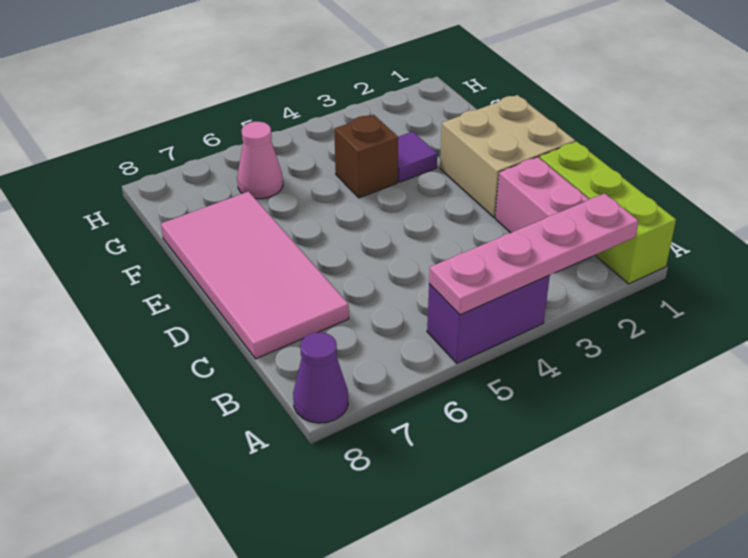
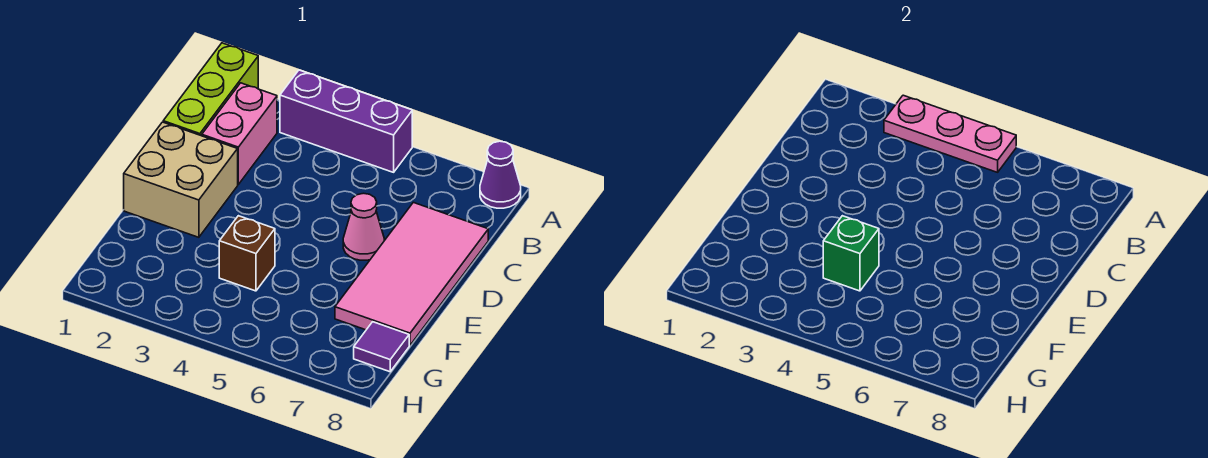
pink plate A2:A5 level 2 -> pink plate A3:A5 level 2
purple brick A4:A5 level 1 -> purple brick A3:A5 level 1
purple tile F3 level 1 -> purple tile G8 level 1
none -> green brick F4 level 2
pink cone G6 level 1 -> pink cone D6 level 1

